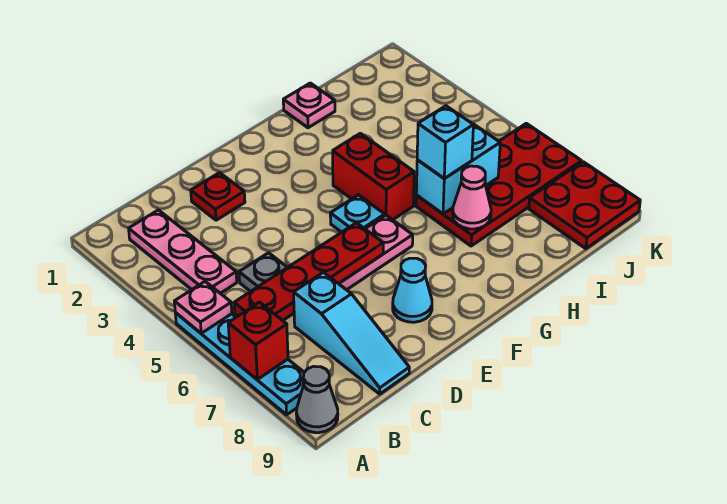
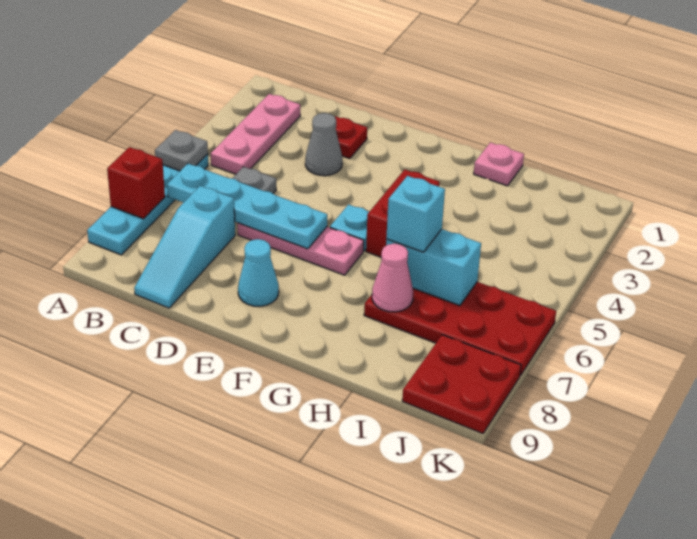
pink plate A5 level 2 -> grey plate A5 level 2
grey cone A9 level 1 -> grey cone D3 level 1
red plate B6:E6 level 2 -> cyan plate B6:E6 level 2

